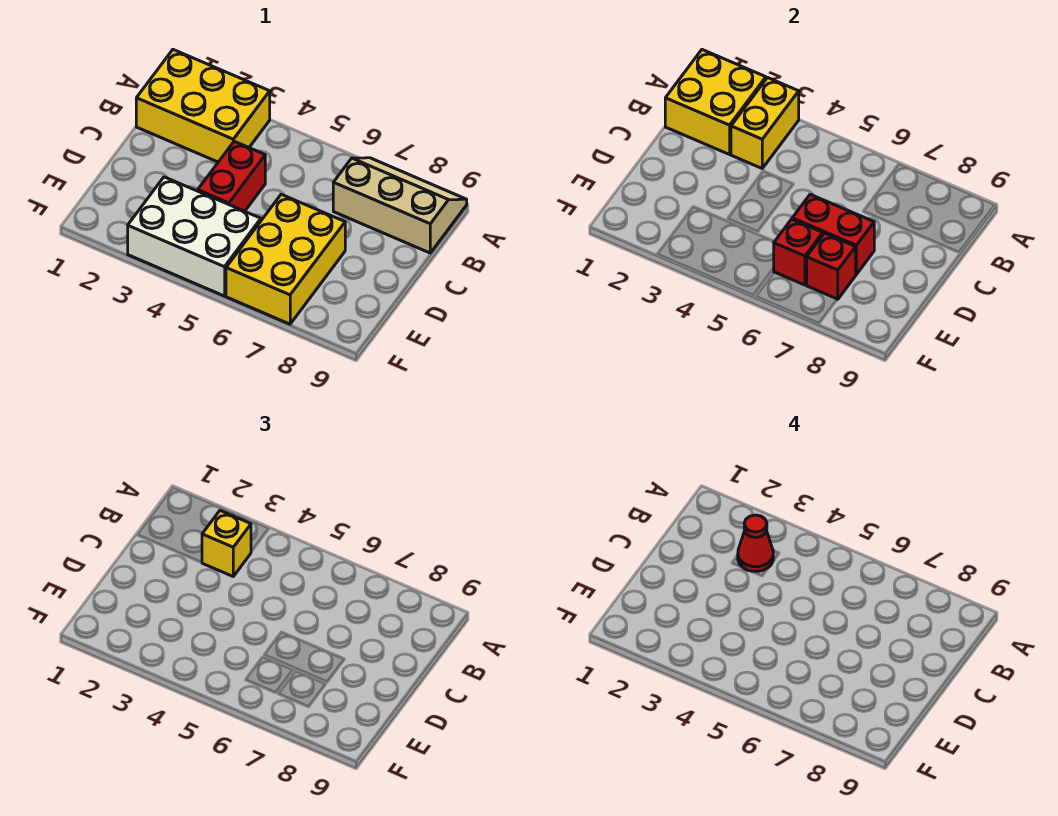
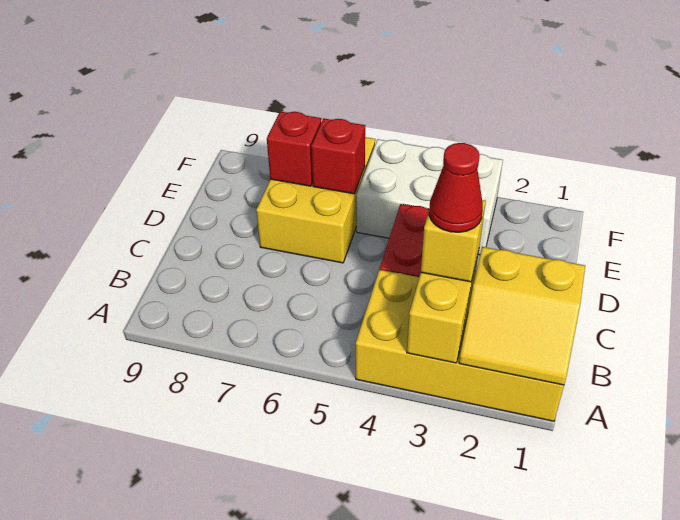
yellow brick A1:B3 level 1 -> yellow brick A1:B4 level 1
yellow brick A1:B2 level 2 -> yellow slope A1:B2 level 2 top B
tan slope A7:B9 level 1 top B -> none
red brick D6:D7 level 2 -> none

